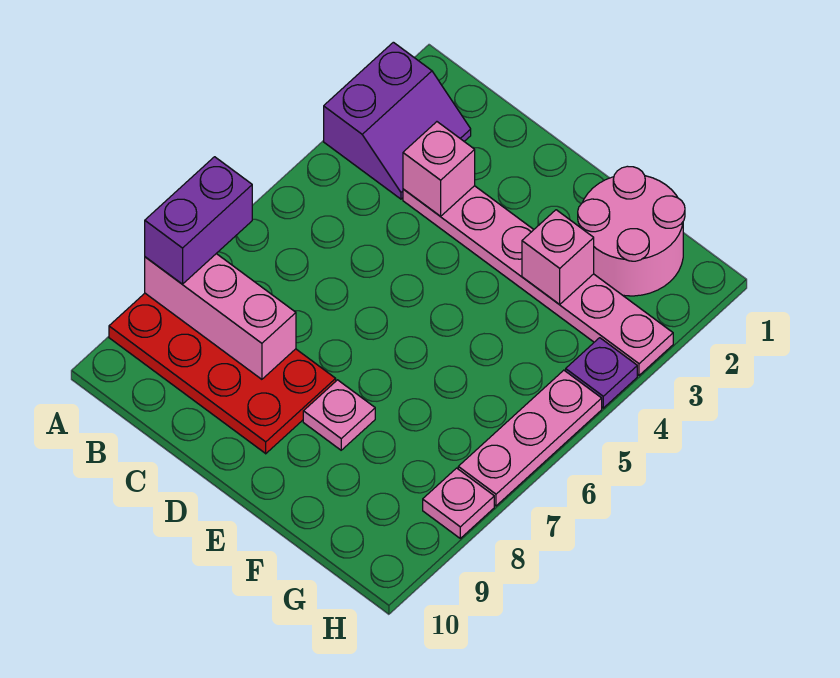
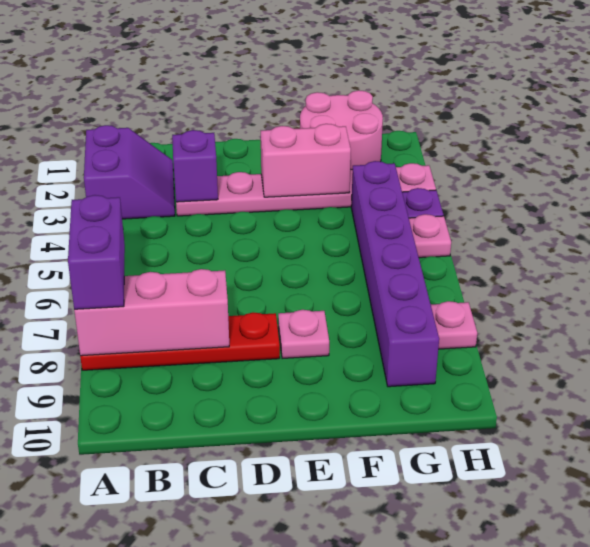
red plate A8:D9 level 1 -> red plate A8:D8 level 1
pink brick C3 level 2 -> purple brick C3 level 2
pink brick F3 level 2 -> pink brick E3:F3 level 2
none -> purple brick G4:G9 level 1
pink plate H5:H7 level 1 -> pink plate H5 level 1

